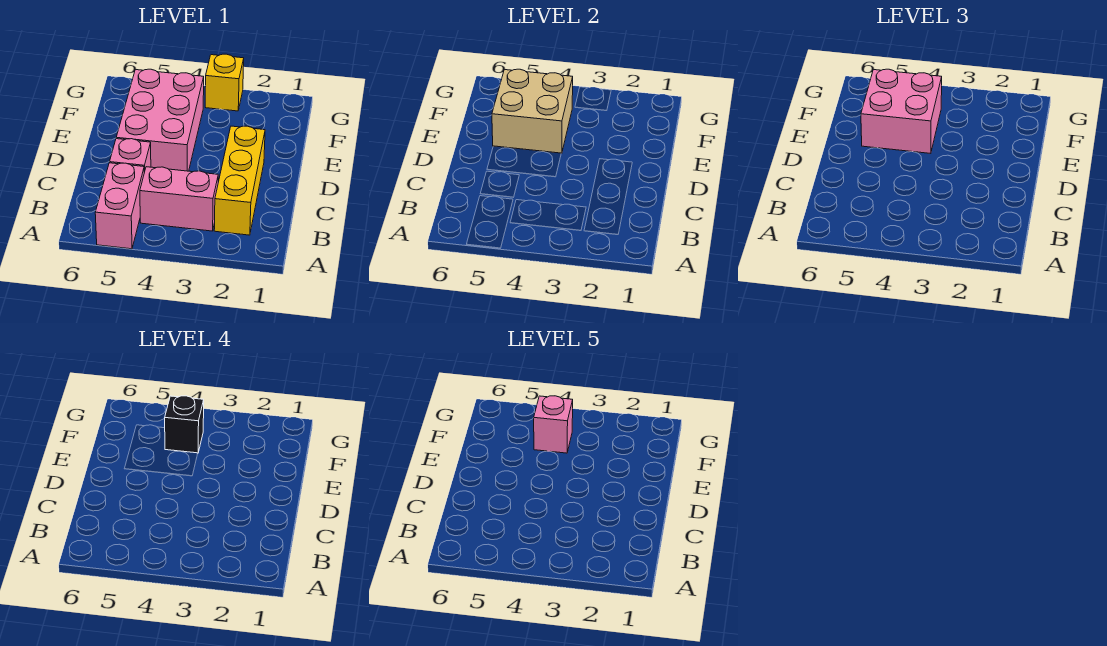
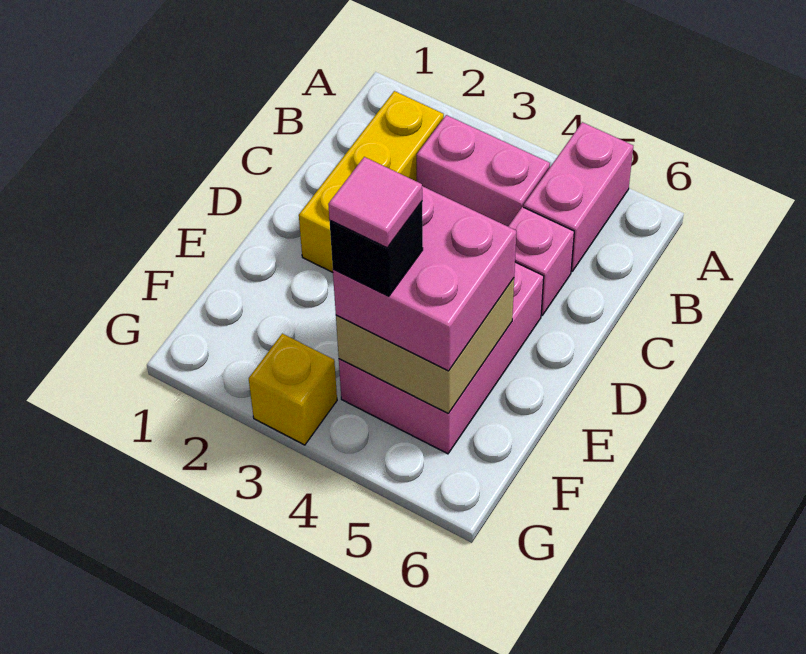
pink brick F4 level 5 -> pink tile F4 level 5

